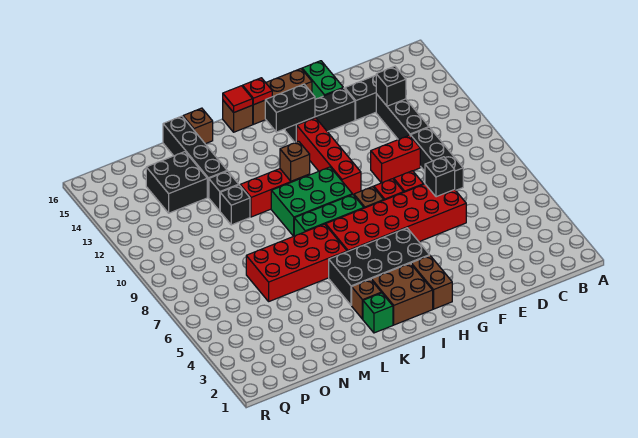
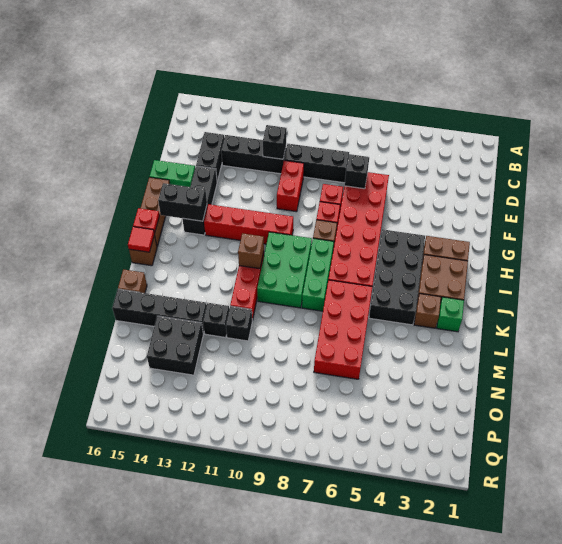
black brick D13 level 2 -> black brick D11 level 2
black brick H14:I14 level 2 -> black brick H14:H15 level 2

